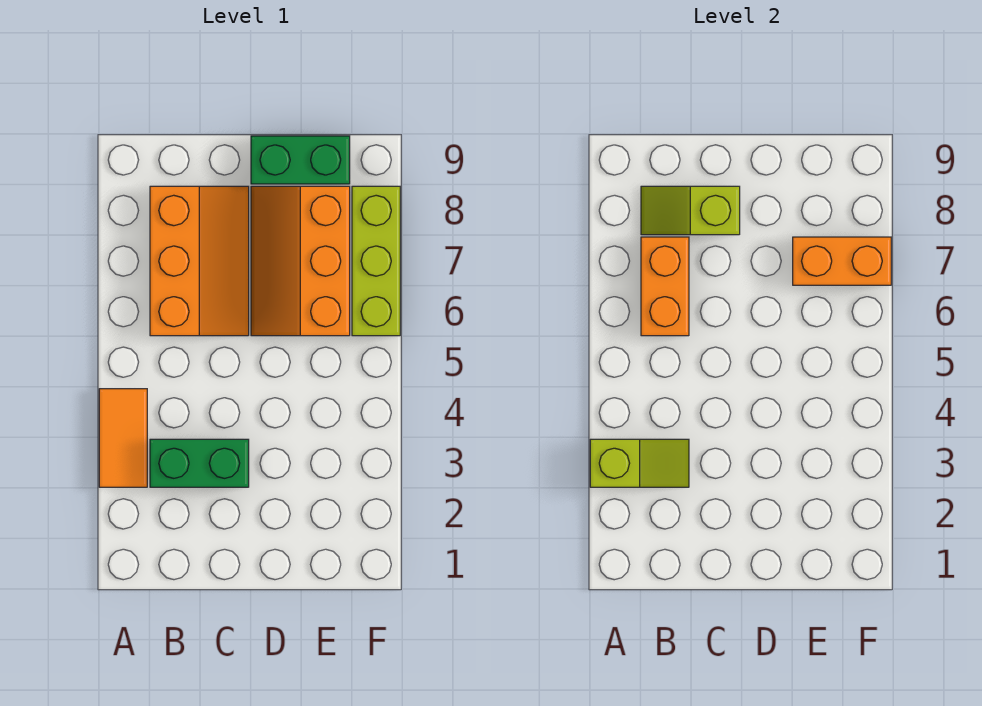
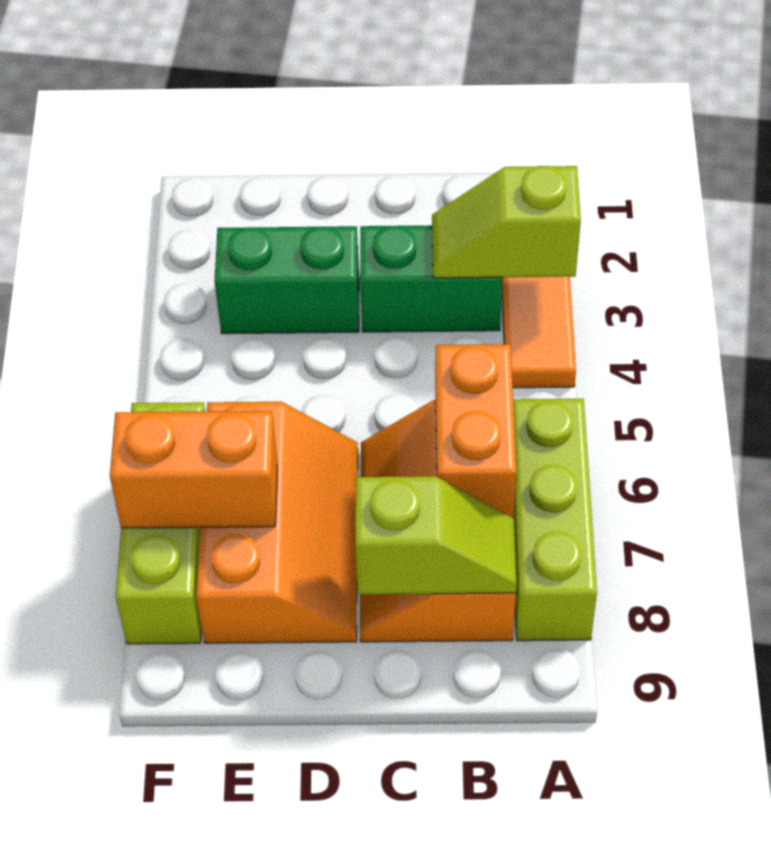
none -> lime brick A6:A8 level 1
green brick D9:E9 level 1 -> green brick D3:E3 level 1

